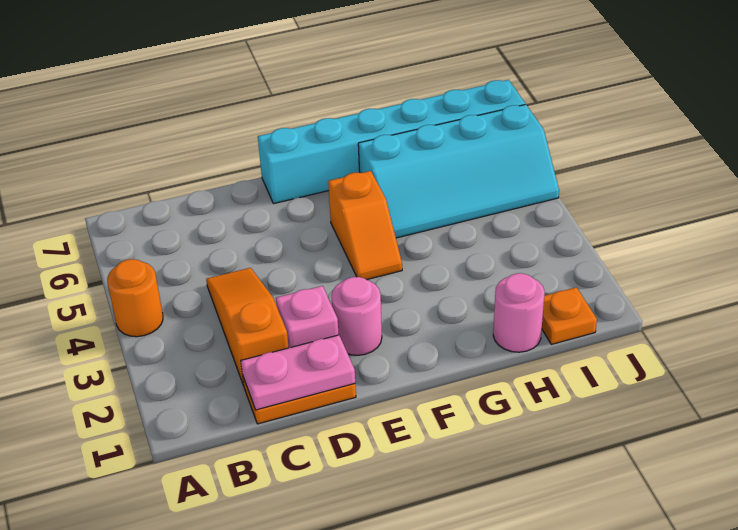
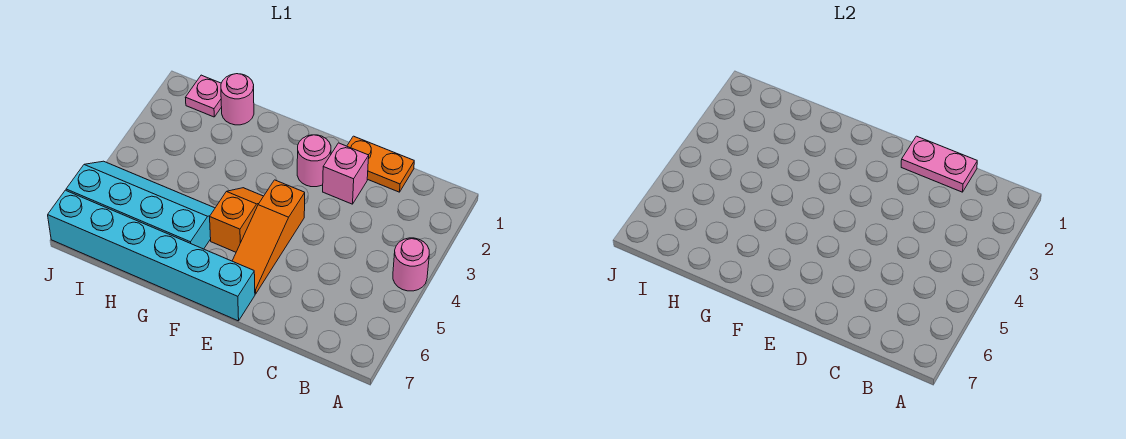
orange round brick A4 level 1 -> pink round brick A4 level 1
orange slope C2:C4 level 1 top 2 -> orange slope E4:E6 level 1 top 4
orange plate I1 level 1 -> pink plate I1 level 1

